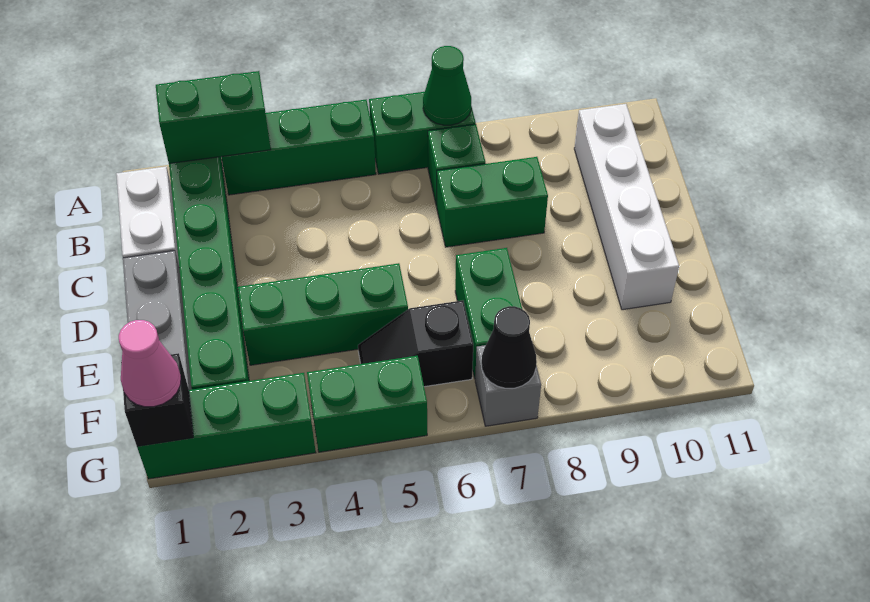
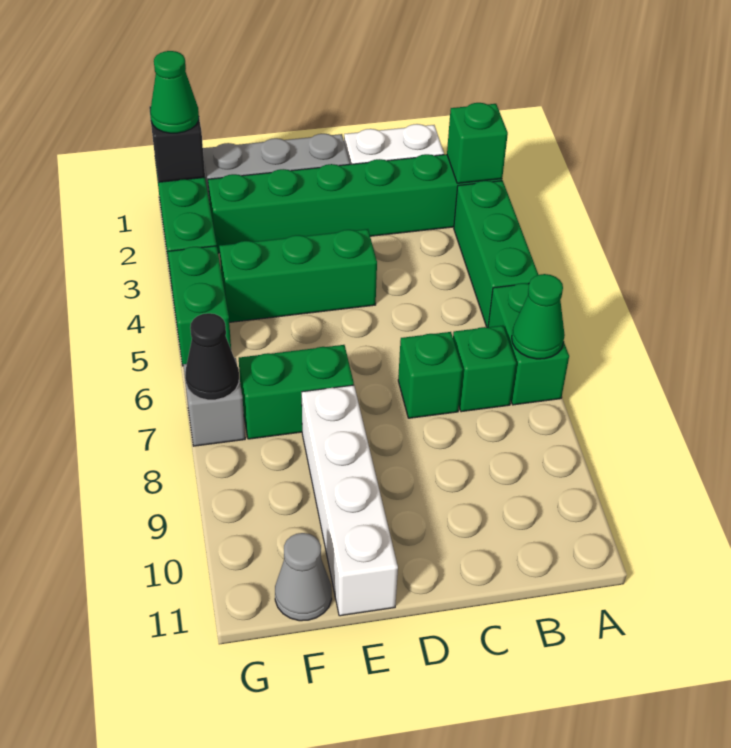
green brick A2:A3 level 2 -> green brick A2 level 2
white brick B10:E10 level 1 -> white brick E8:E11 level 1
green brick C7:C8 level 1 -> green brick C7 level 1
green brick E3:E5 level 1 -> green brick D4:F4 level 1
black slope F5:F6 level 1 top 6 -> none
none -> grey cone F11 level 1
pink cone G1 level 3 -> green cone G1 level 3

